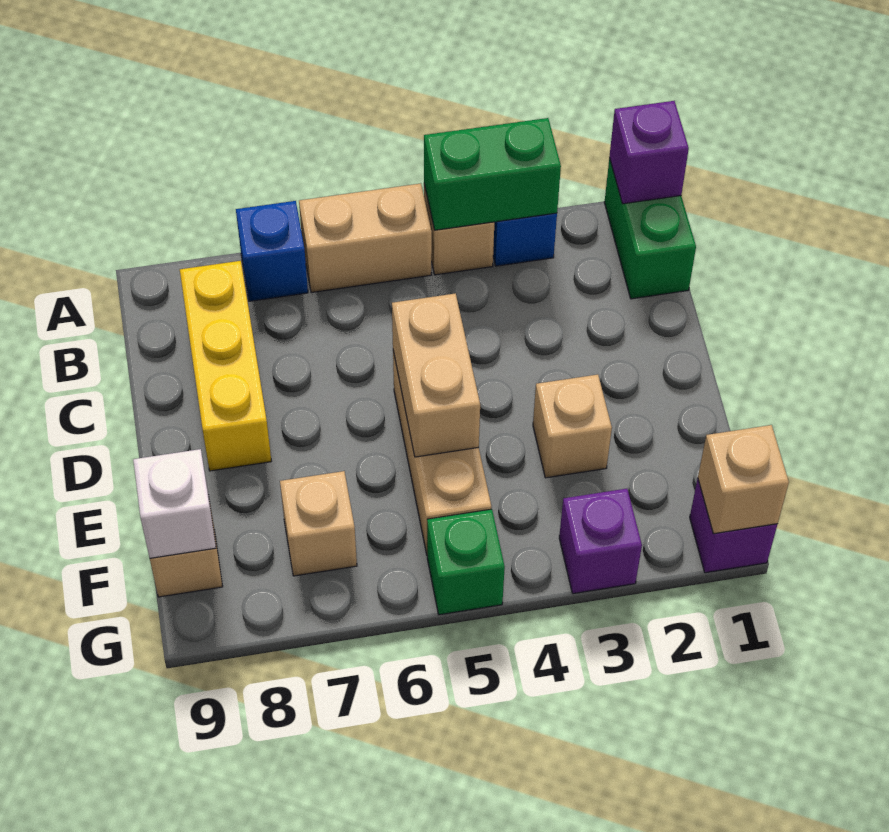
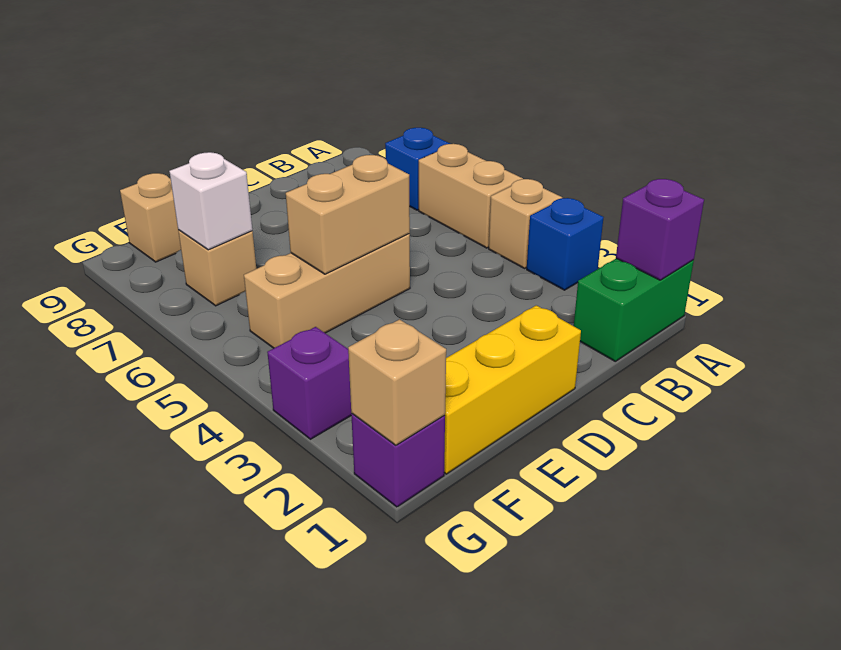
green brick A3:A4 level 2 -> none
yellow brick B8:D8 level 1 -> yellow brick D1:F1 level 1
tan brick E3 level 1 -> none
white brick F9 level 2 -> white brick F7 level 2
green brick G5 level 1 -> none

